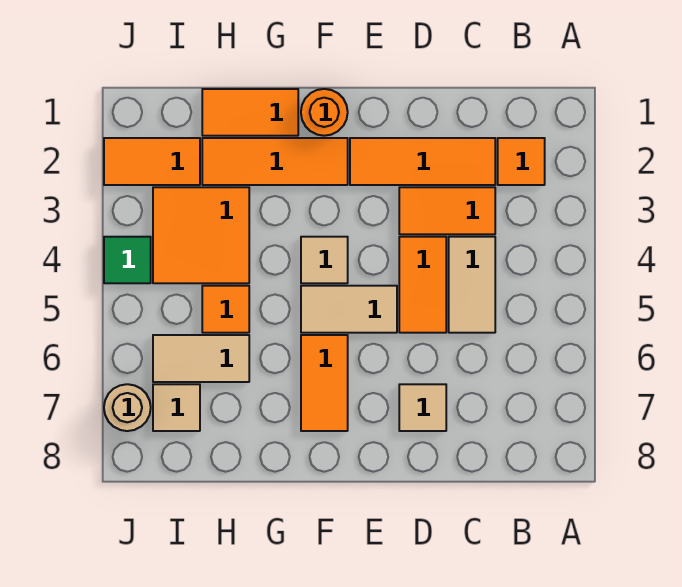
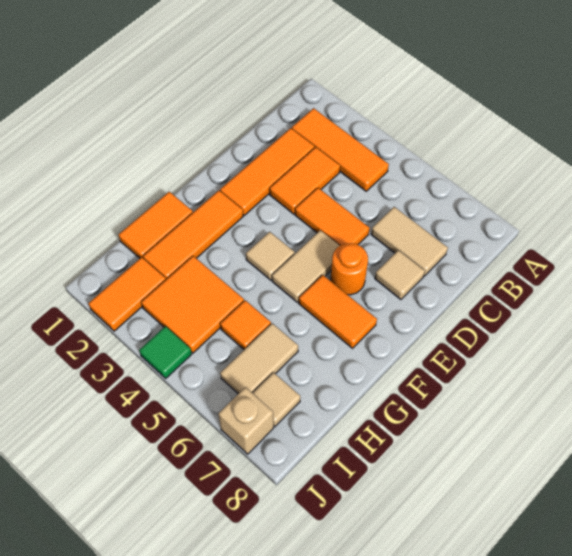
orange tile B2 level 1 -> orange tile B2:B4 level 1
tan tile C4:C5 level 1 -> tan tile C6:C7 level 1
orange round brick F1 level 1 -> orange round brick E6 level 1
tan round brick J7 level 1 -> tan brick J7 level 1

